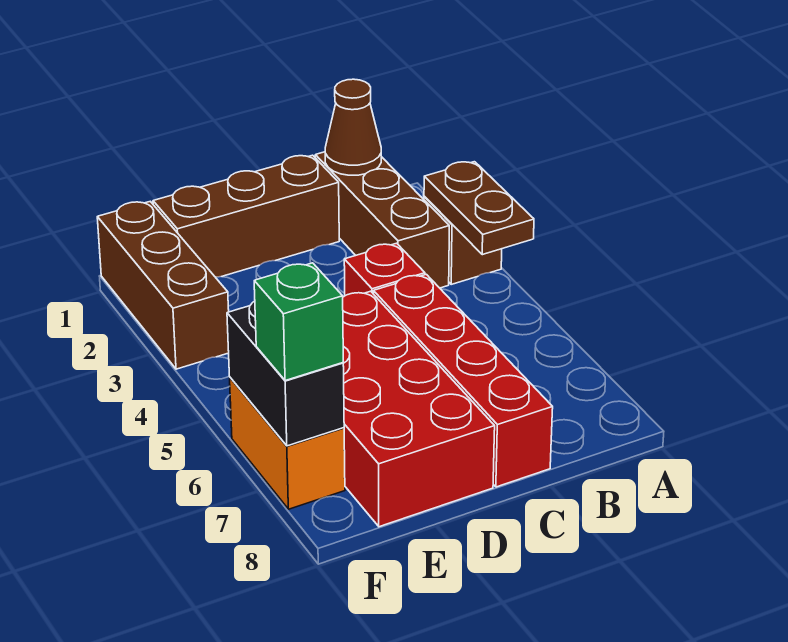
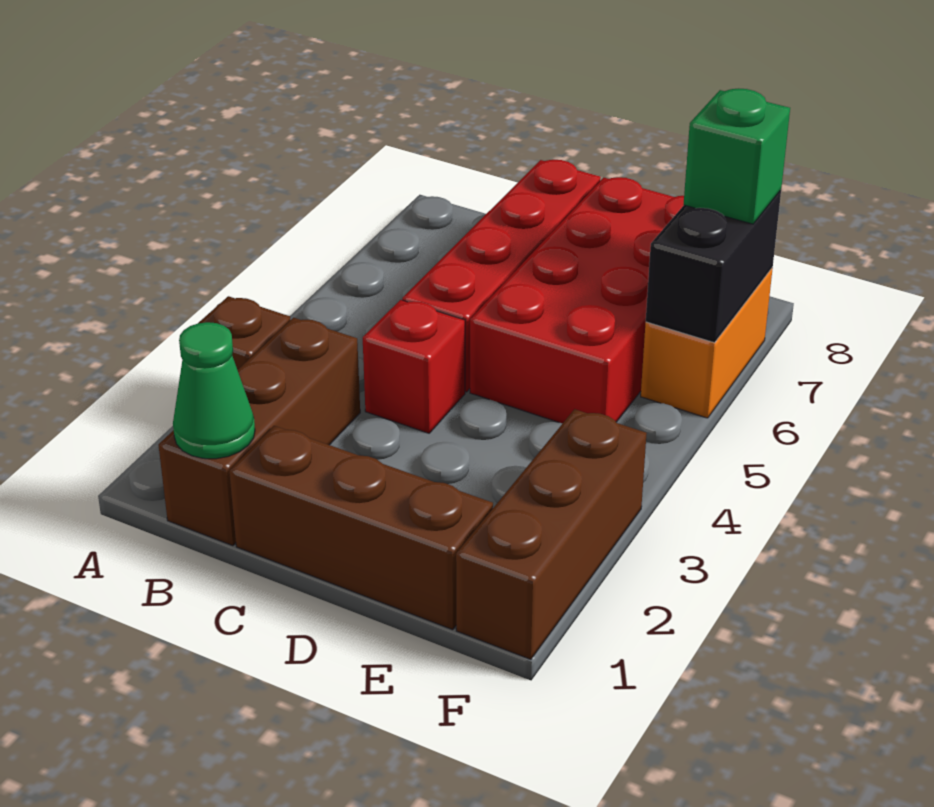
brown plate A3:A4 level 2 -> none
brown cone B1 level 2 -> green cone B1 level 2

